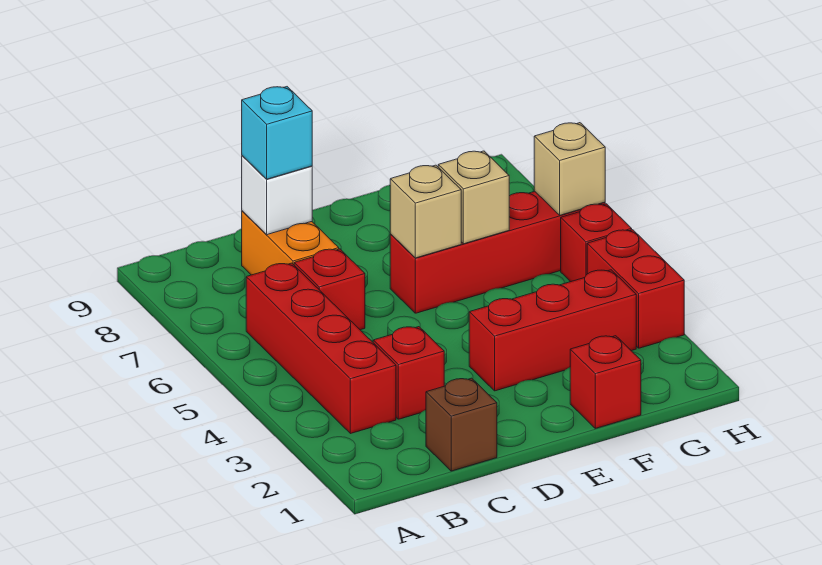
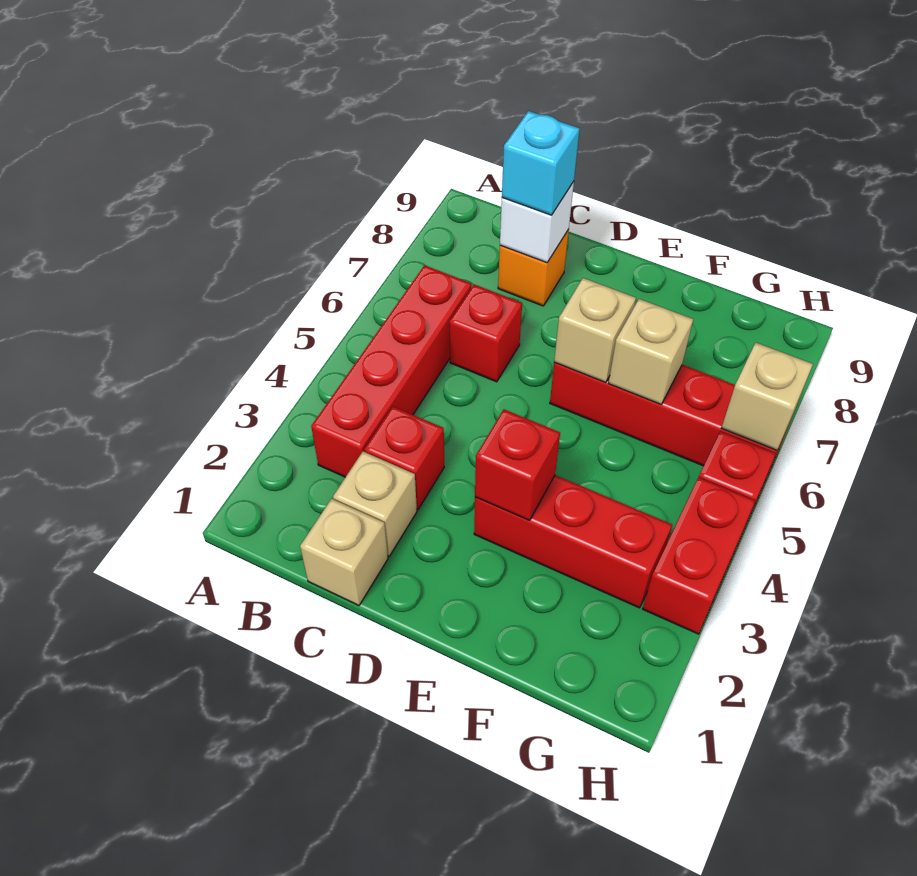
brown brick C1 level 1 -> tan brick C1 level 1
none -> tan brick C2 level 1
orange brick C7:C8 level 1 -> orange brick C8 level 1
red brick F1 level 1 -> red brick E3 level 2

